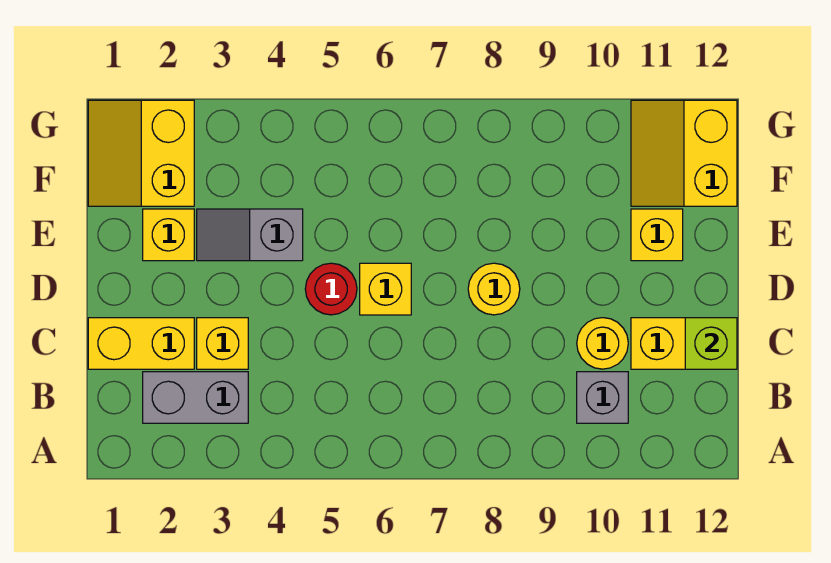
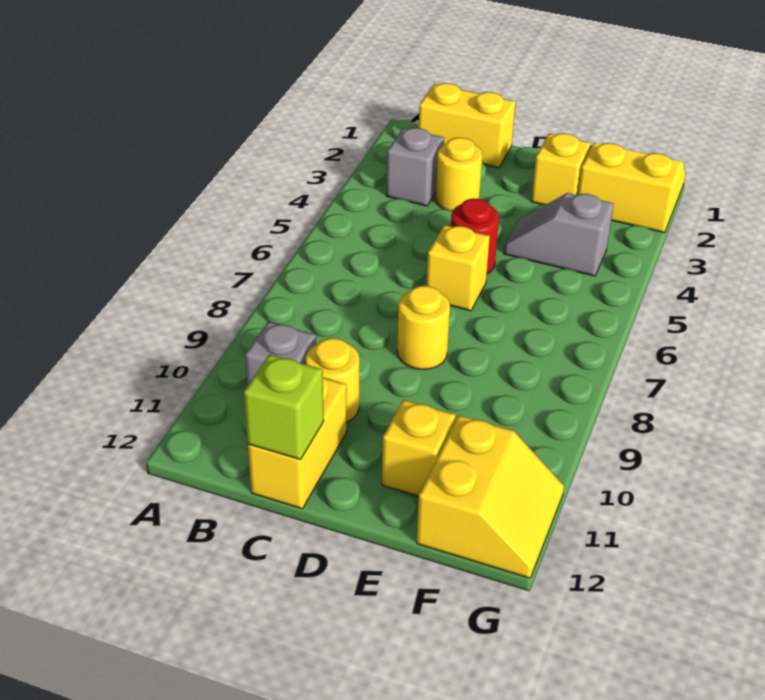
grey brick B2:B3 level 1 -> grey brick B3 level 1
yellow brick C1:C2 level 1 -> yellow brick B1:C1 level 1
yellow brick C3 level 1 -> yellow round brick C3 level 1
grey slope E3:E4 level 1 top 4 -> grey slope E4:F4 level 1 top F
yellow slope F11:G12 level 1 top 12 -> yellow slope F11:G12 level 1 top F

